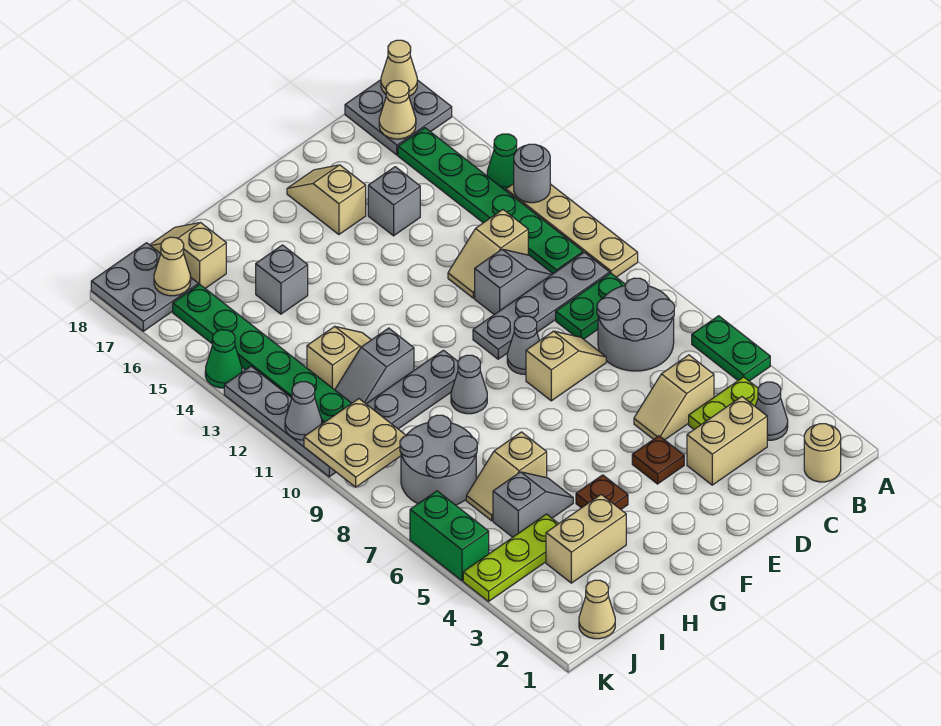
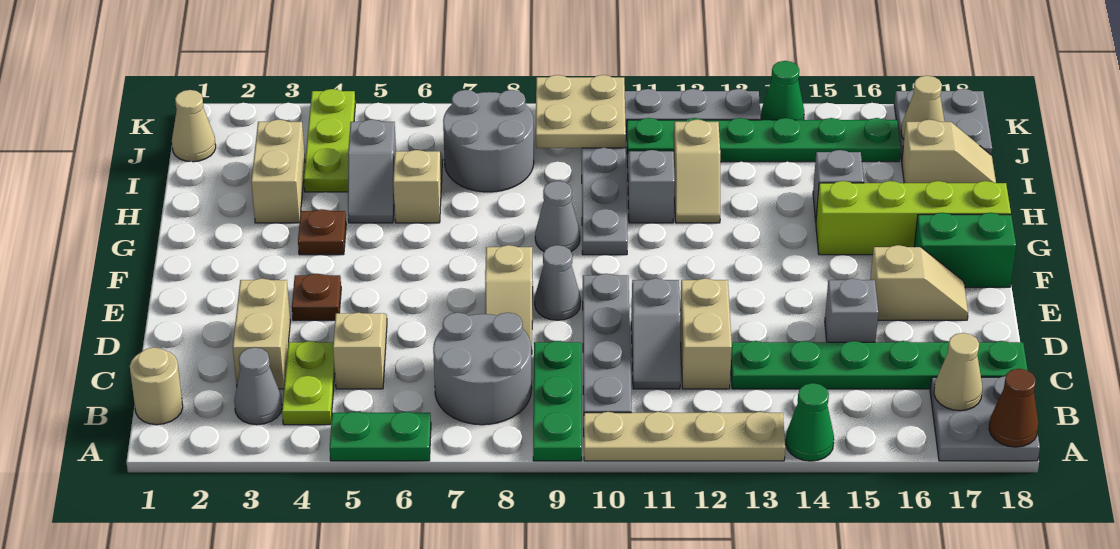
grey round brick A13 level 2 -> none
tan cone A18 level 2 -> brown cone A18 level 2
green plate B9:C9 level 1 -> green plate A9:C9 level 1
green plate B11:B16 level 1 -> green plate C13:C18 level 1
tan slope C12:D12 level 1 top C -> tan brick C12:D12 level 1
none -> lime brick G15:G18 level 1
green brick K5:K6 level 1 -> green brick F17:F18 level 1
grey cone K11 level 2 -> none

